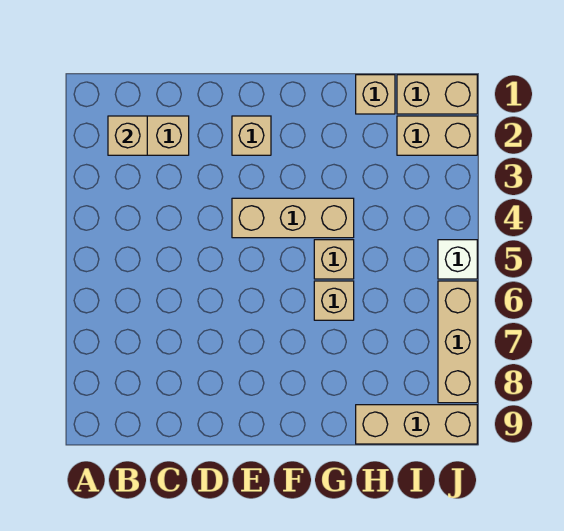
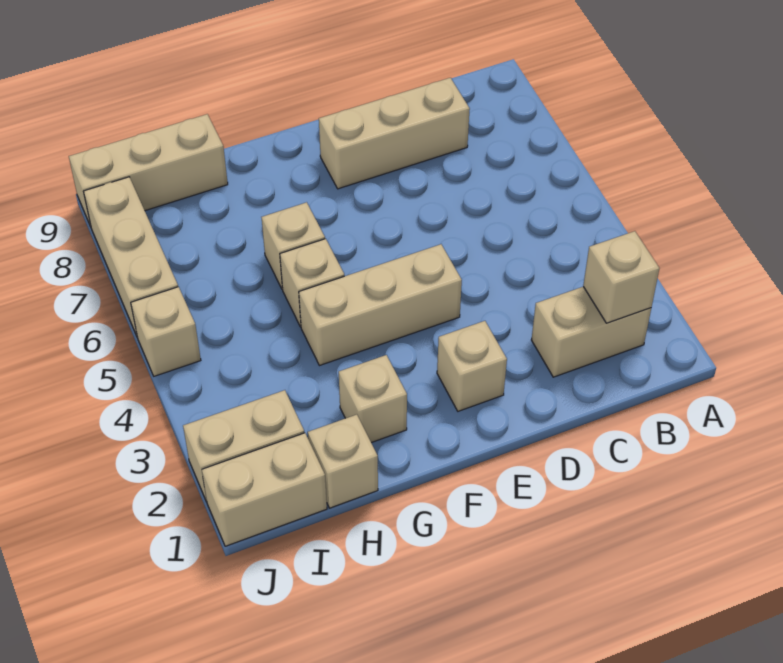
none -> tan brick C8:E8 level 1
none -> tan brick G2 level 1
white brick J5 level 1 -> tan brick J5 level 1

